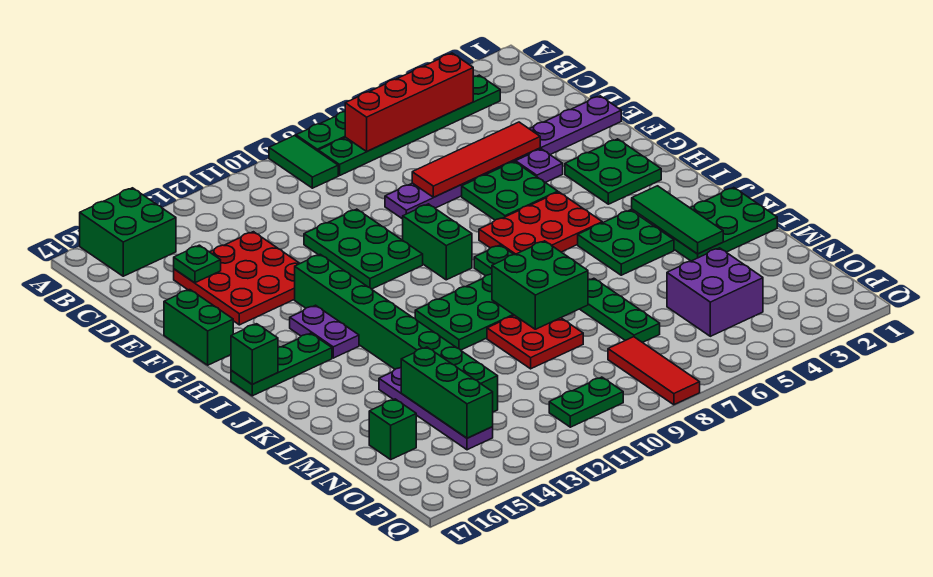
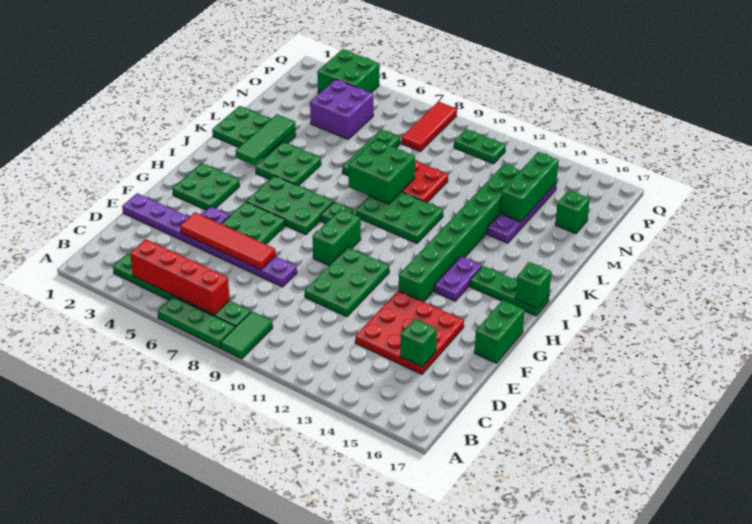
green brick A15:B16 level 1 -> green brick P3:Q4 level 1
green plate D15 level 2 -> green brick D15 level 2
red plate H5:I7 level 1 -> green plate H5:I7 level 1

